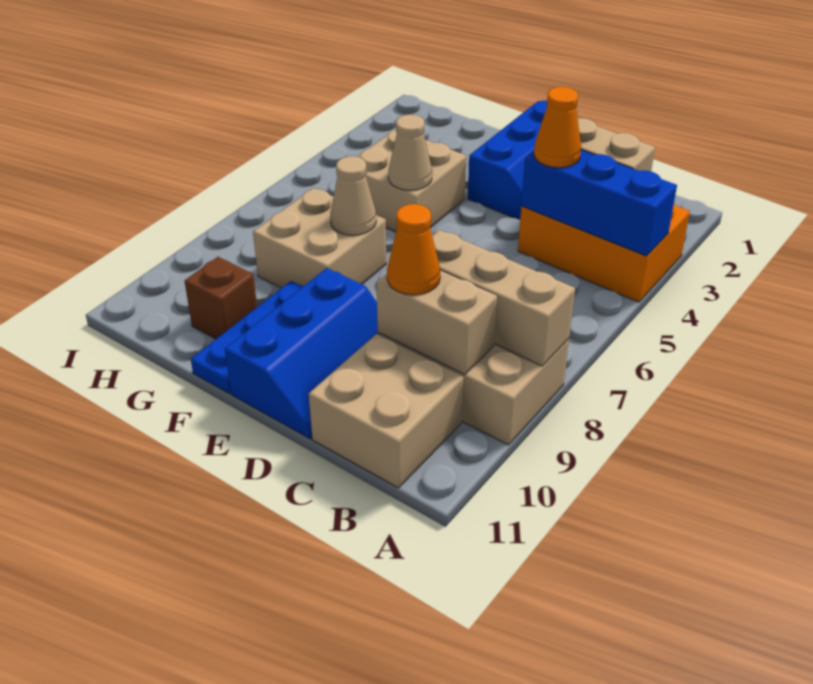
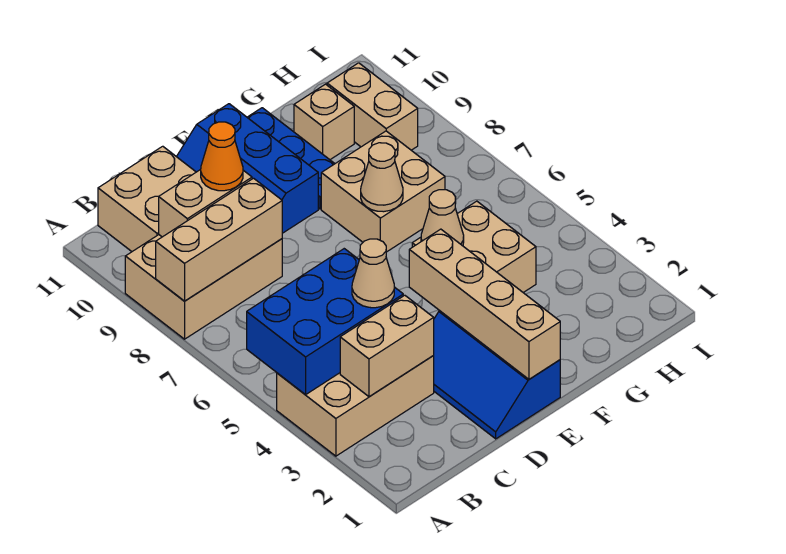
orange brick A3:C4 level 1 -> tan brick A3:C4 level 1
blue brick A4:C4 level 2 -> blue brick A4:C5 level 2
orange cone C4 level 3 -> tan cone C4 level 3
none -> tan brick E1:E4 level 2
brown brick G10 level 1 -> tan brick G10 level 1
none -> tan brick H9:H10 level 1

